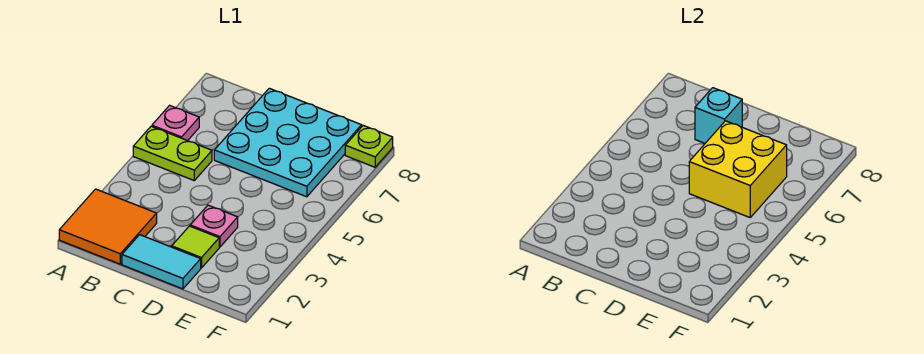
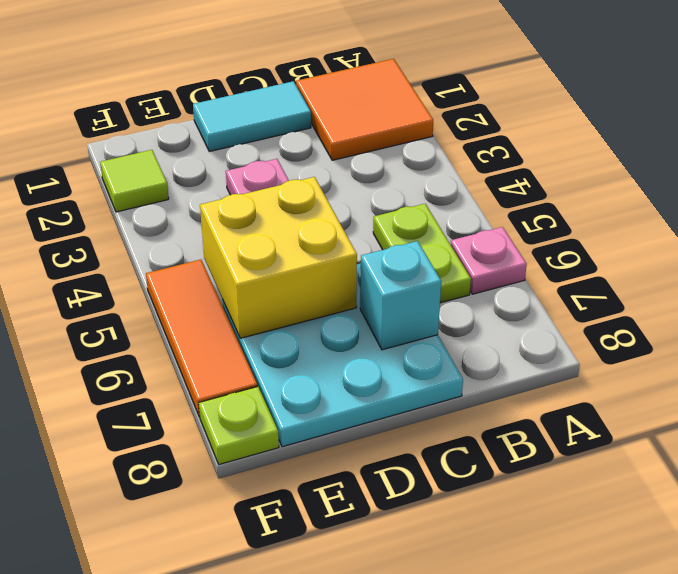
lime plate A5:B5 level 1 -> lime plate B5:B6 level 1
lime tile D2 level 1 -> lime tile F2 level 1
none -> orange tile F5:F7 level 1

